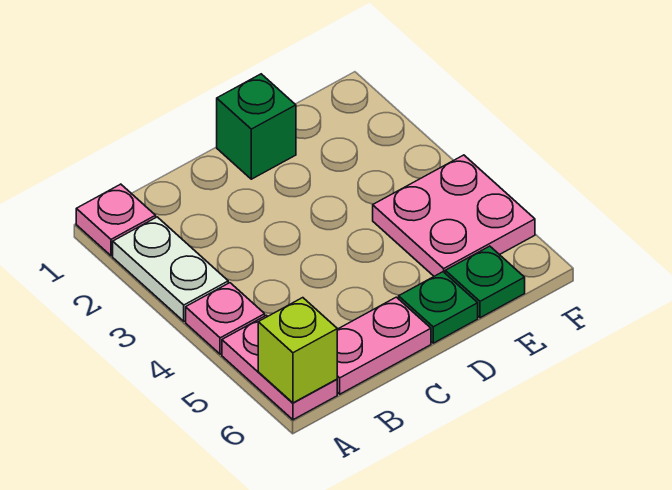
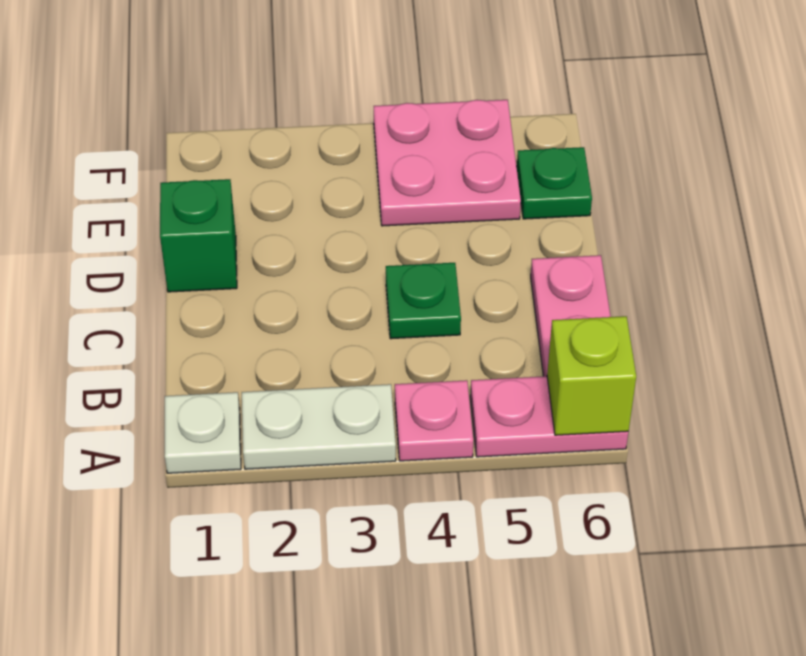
pink plate A1 level 1 -> white plate A1 level 1
green plate D6 level 1 -> green plate C4 level 1

